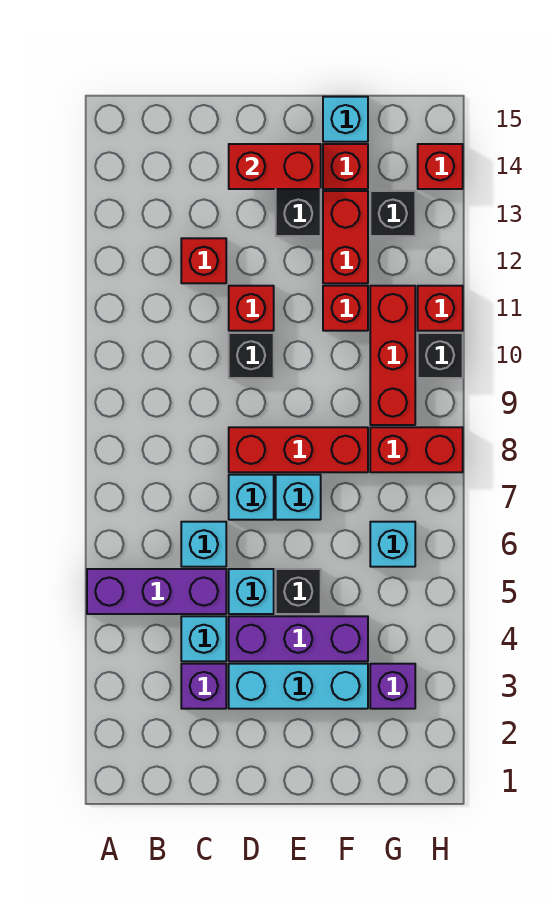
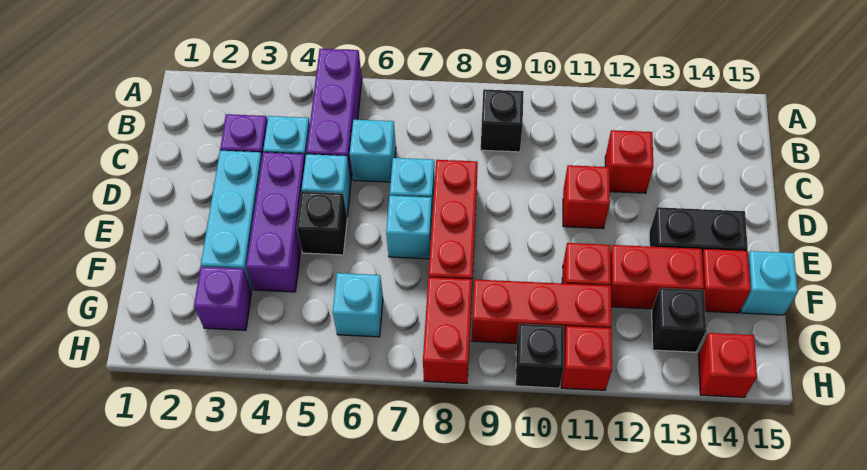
black brick D10 level 1 -> black brick B9 level 1
red brick D14:E14 level 2 -> none

